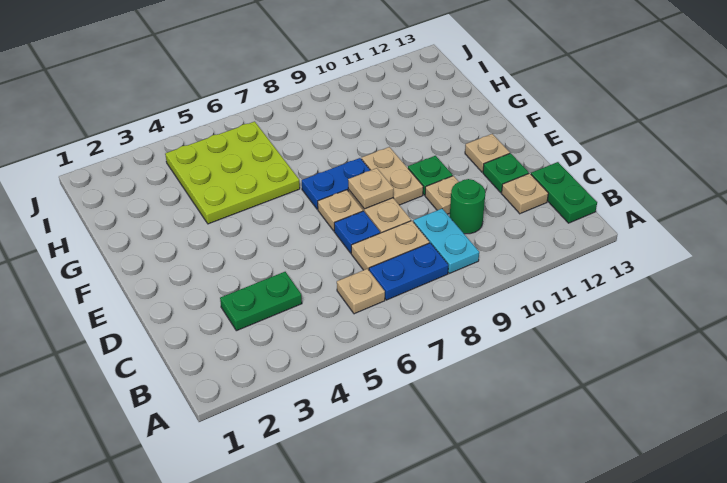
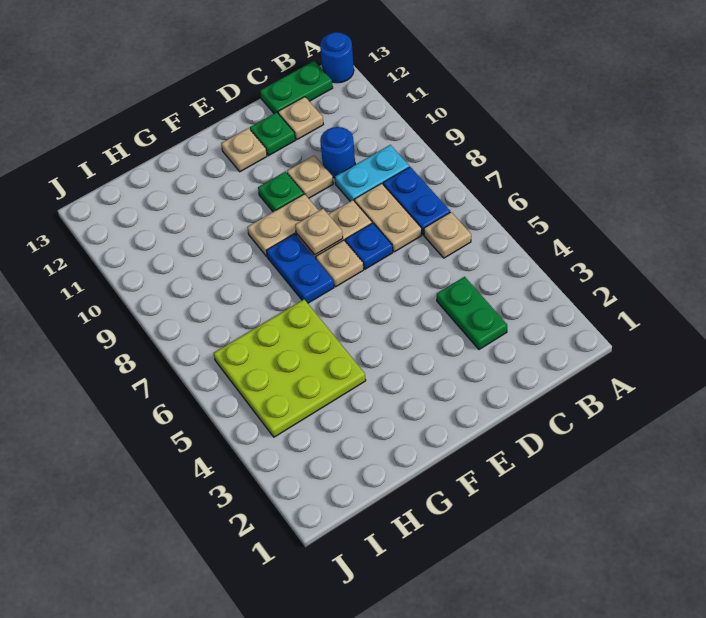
none -> blue round brick A13 level 1
green round brick C10 level 1 -> blue round brick C10 level 1

